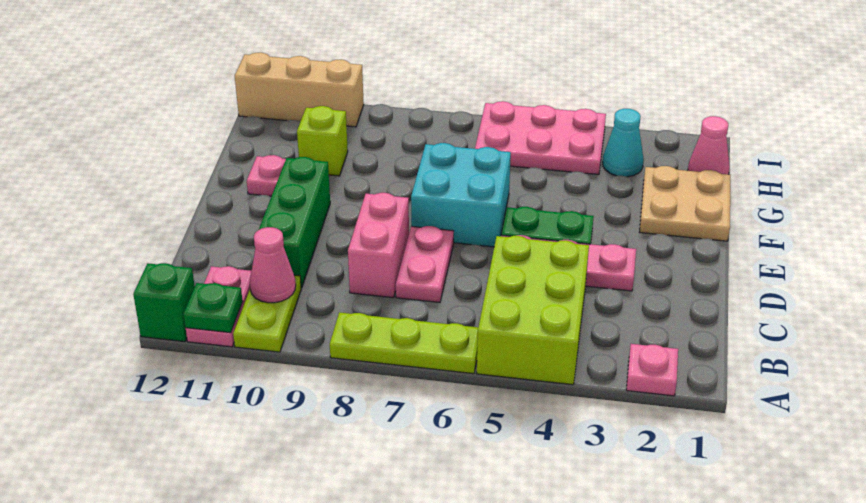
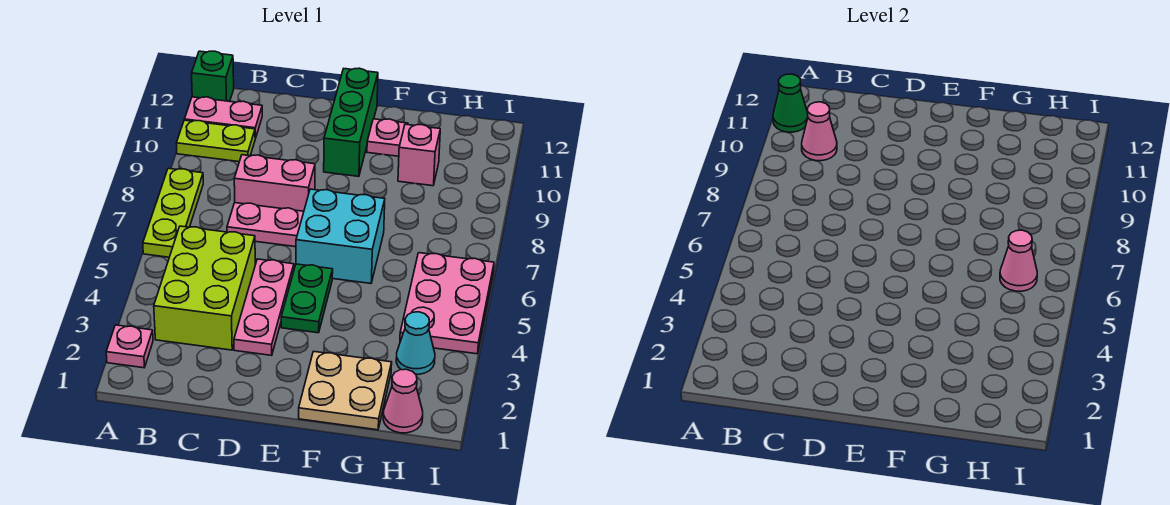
lime brick A4:C5 level 1 -> lime brick B3:C5 level 1
green plate A11 level 2 -> green cone A11 level 2
green brick C10:E10 level 1 -> green brick E10:E12 level 1
lime brick G10 level 1 -> pink brick G10 level 1
none -> pink cone H6 level 2
tan brick I10:I12 level 1 -> none

